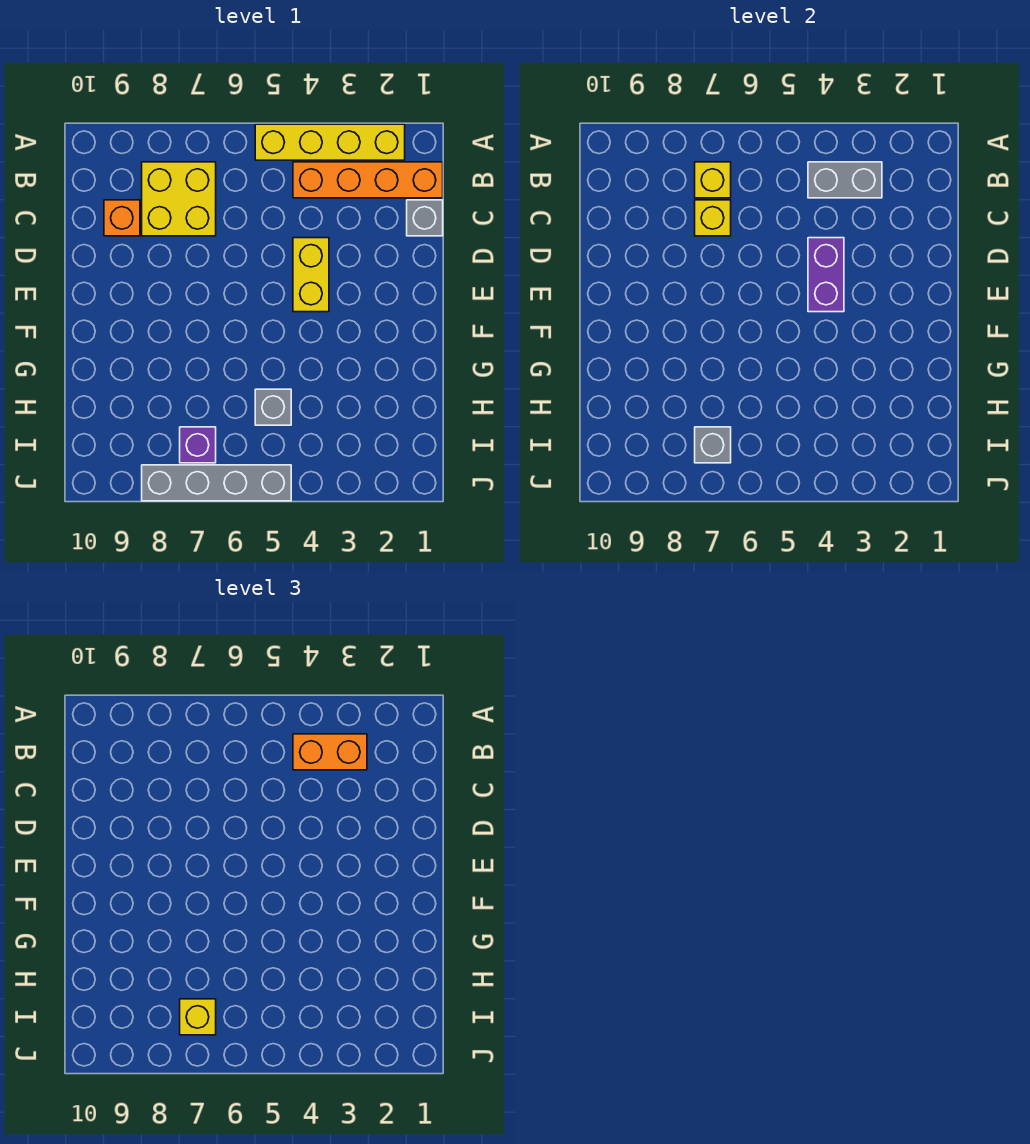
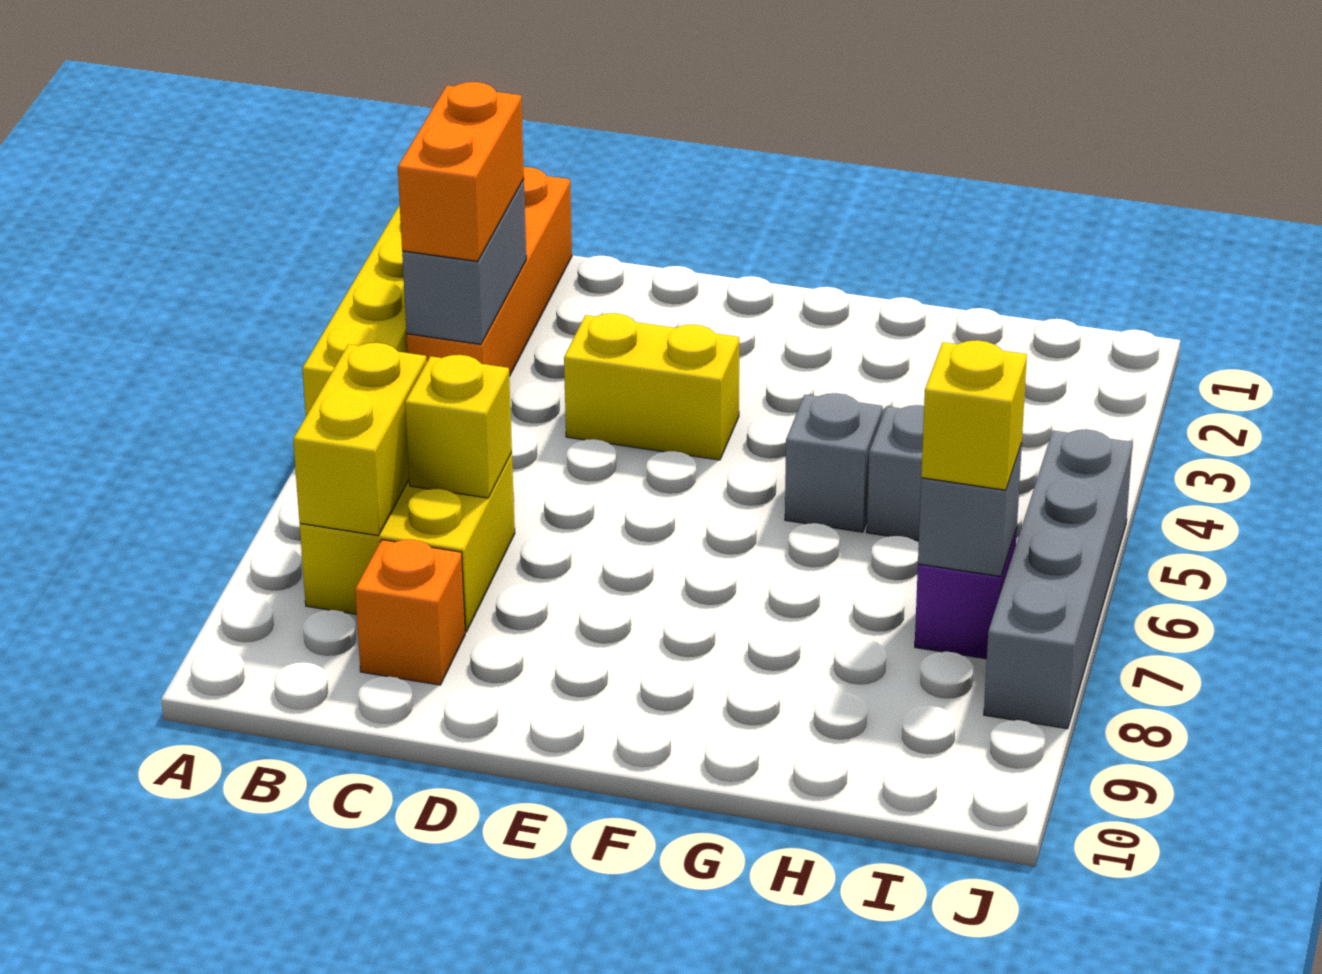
yellow brick B7 level 2 -> yellow brick B7:B8 level 2
grey brick C1 level 1 -> grey brick G5 level 1
purple brick D4:E4 level 2 -> none

